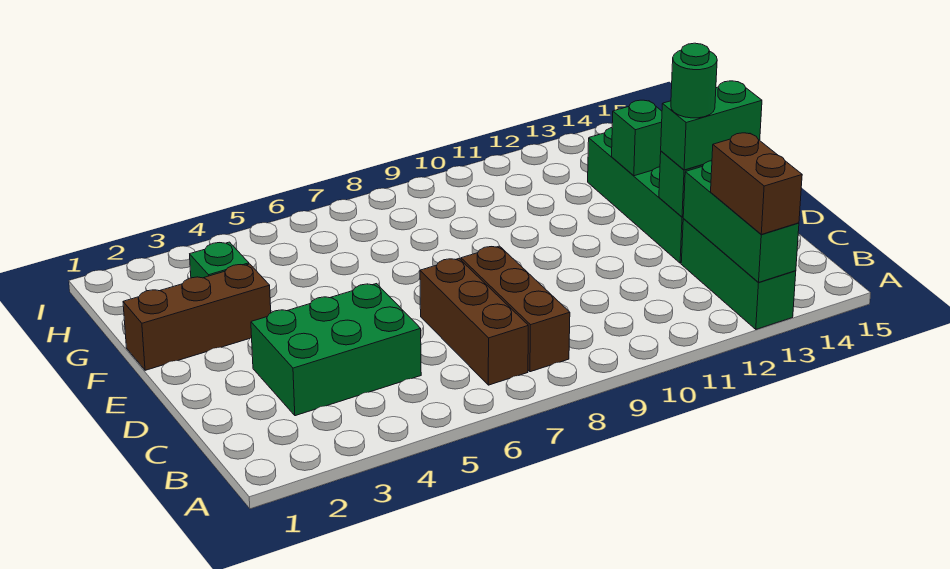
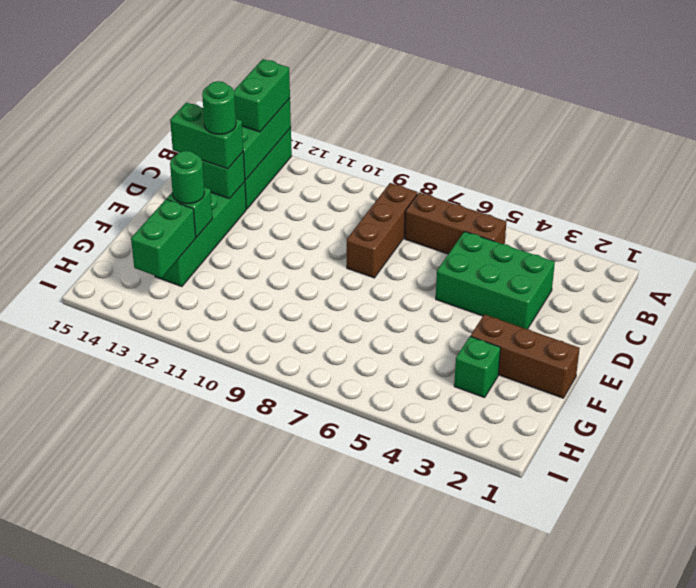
brown brick A13:B13 level 3 -> green brick A13:B13 level 3
brown brick B7:D7 level 1 -> brown brick B5:B7 level 1
none -> green round brick F13 level 3
none -> green brick G13:H13 level 2

